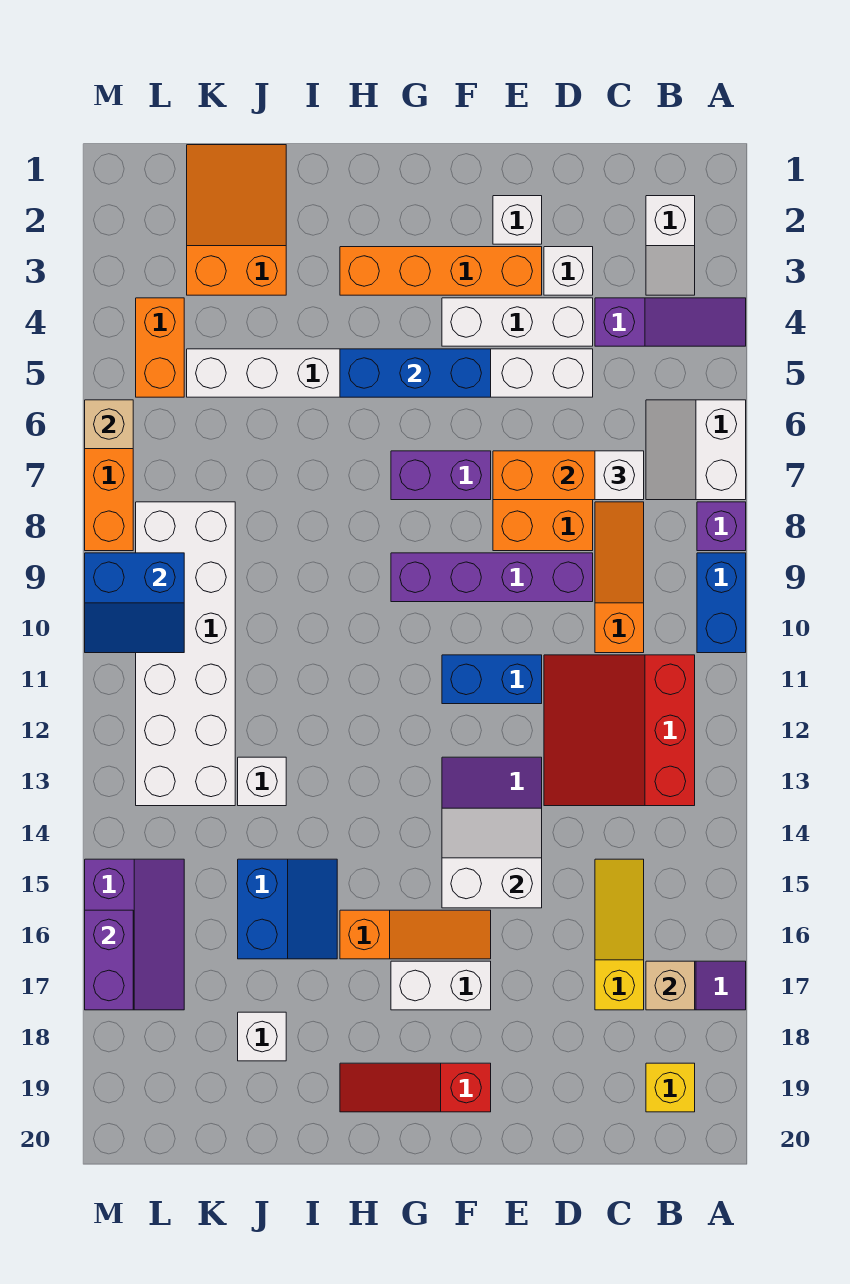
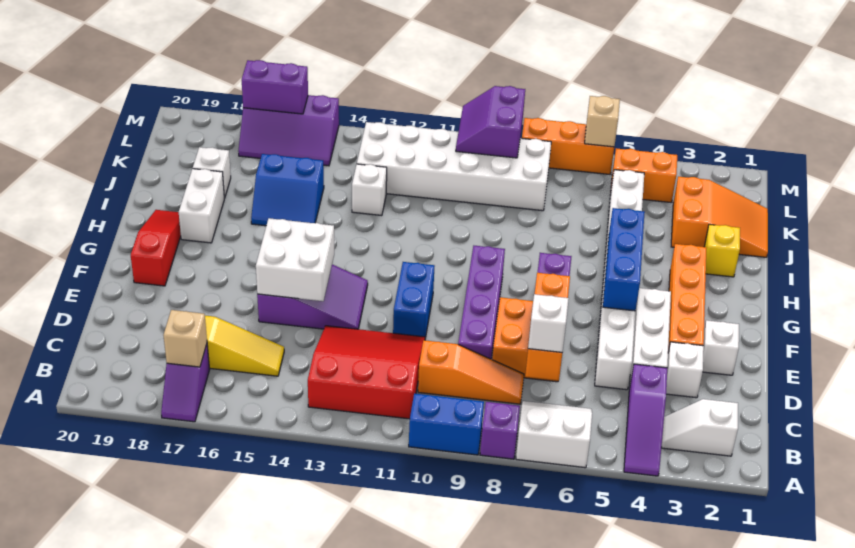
yellow brick B19 level 1 -> yellow brick I2 level 1
white slope E14:F15 level 2 top 15 -> white brick E14:F15 level 2
orange slope F16:H16 level 1 top H -> none
white brick F17:G17 level 1 -> white brick H18:I18 level 1
blue slope L9:M10 level 2 top 9 -> purple slope L9:M10 level 2 top 9

